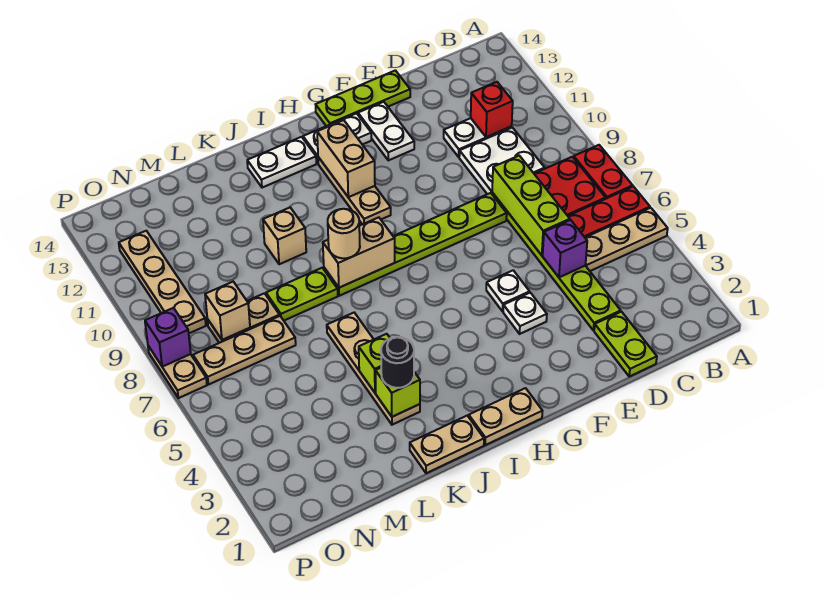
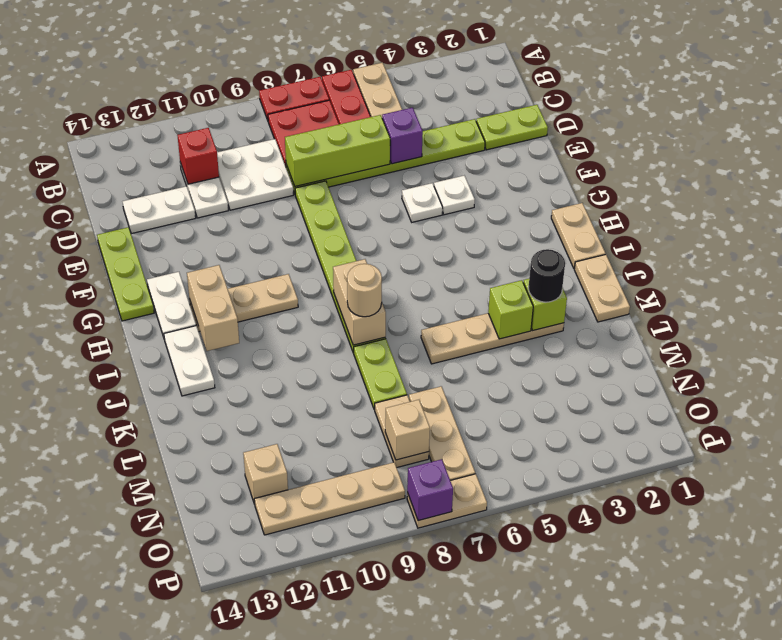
white plate F12:F13 level 1 -> white plate D12:D13 level 1
tan brick H11:H12 level 2 -> tan brick H12:I12 level 2
tan brick K10 level 1 -> tan brick N12 level 1

